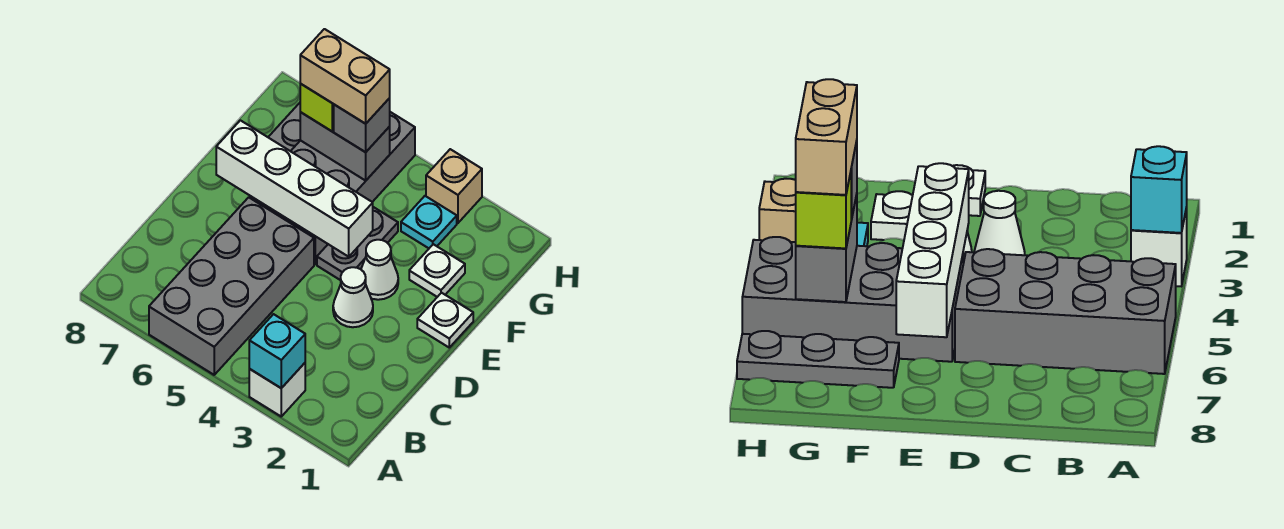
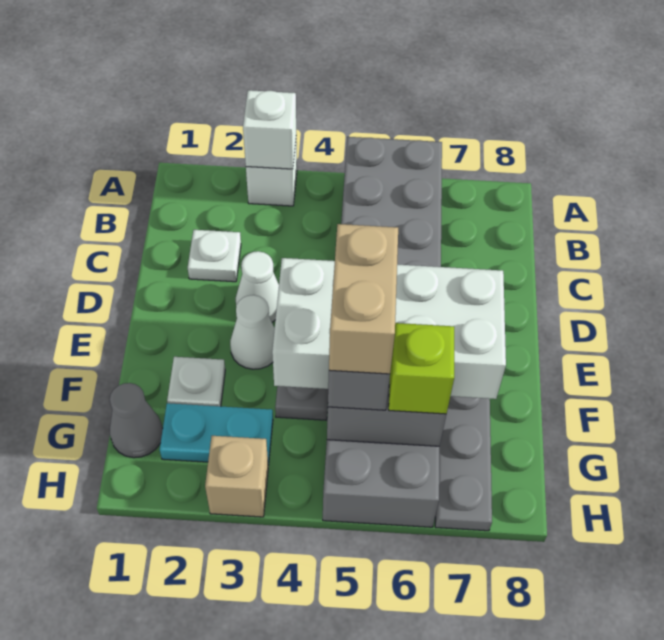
cyan brick A3 level 2 -> white brick A3 level 2
white plate E1 level 1 -> white plate C2 level 1
white brick E4:E7 level 2 -> white brick E4:F7 level 2
none -> grey cone G1 level 1
cyan plate G3 level 1 -> cyan plate G2:G3 level 1
tan brick G5:G6 level 4 -> tan brick F5:G5 level 4

